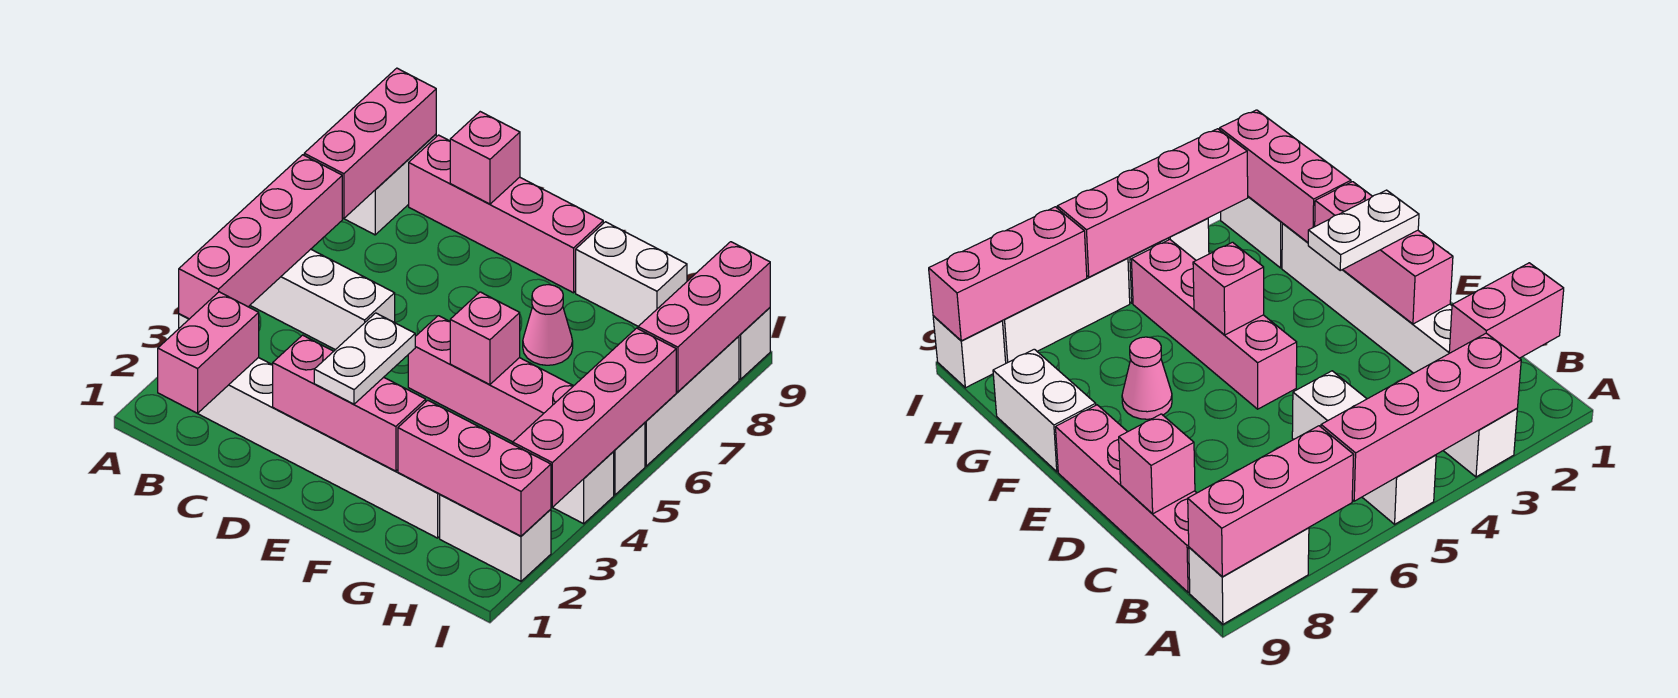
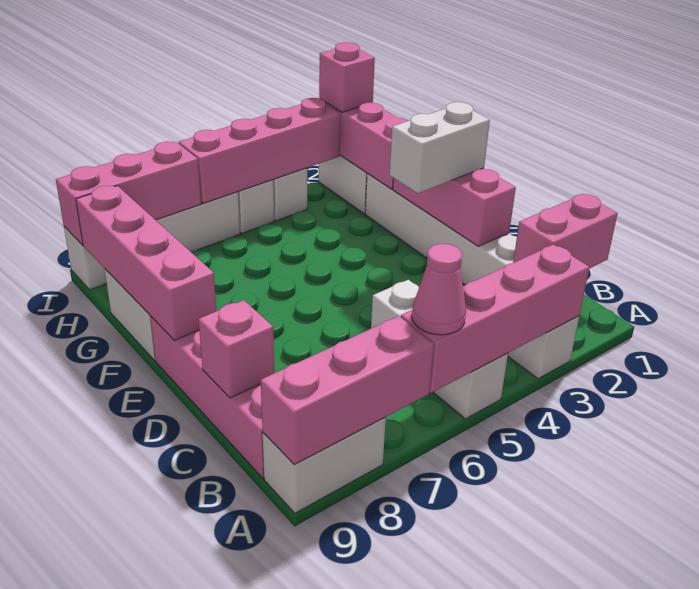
white plate E2:E3 level 3 -> white brick E2:E3 level 3
pink brick E5:H5 level 1 -> pink brick E9:H9 level 2
pink brick F5 level 2 -> pink brick I2 level 3
pink cone F7 level 1 -> pink cone A6 level 3

